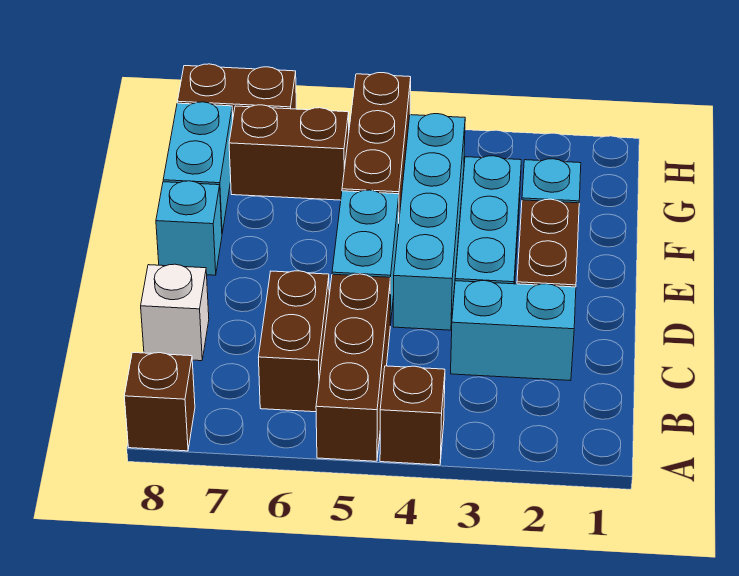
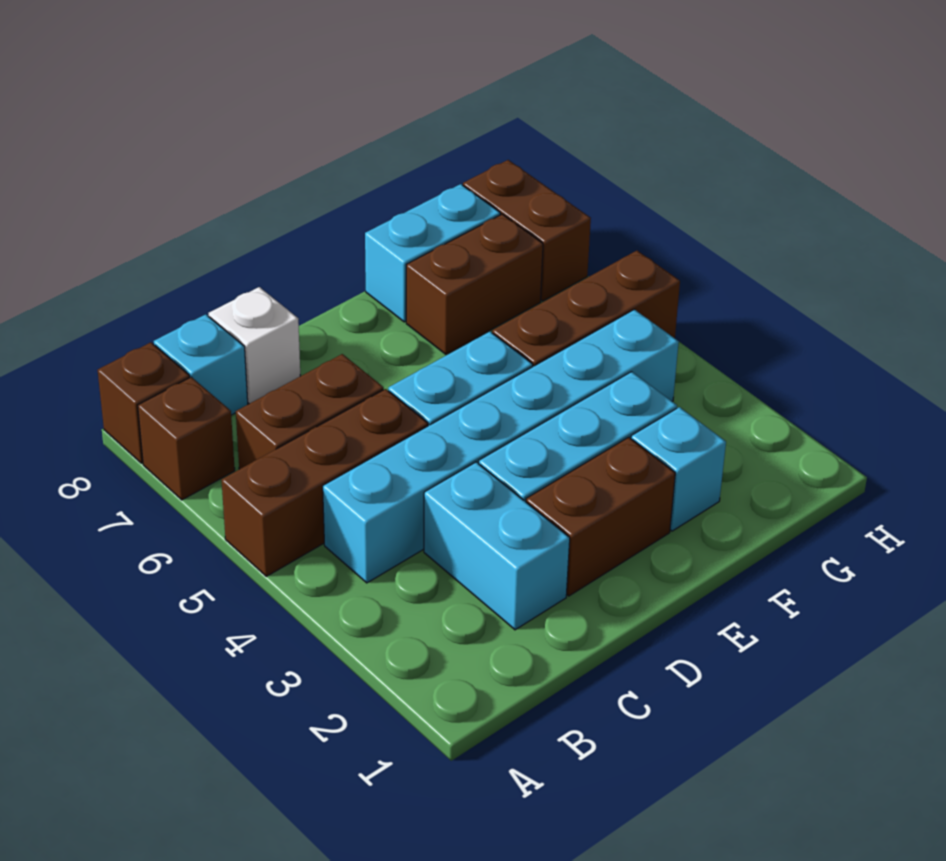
brown brick A4 level 1 -> brown brick A7 level 1
cyan brick D4:G4 level 1 -> cyan brick B4:G4 level 1
cyan brick E8 level 1 -> cyan brick B8 level 1
brown brick G6:G7 level 1 -> brown brick F7:G7 level 1

